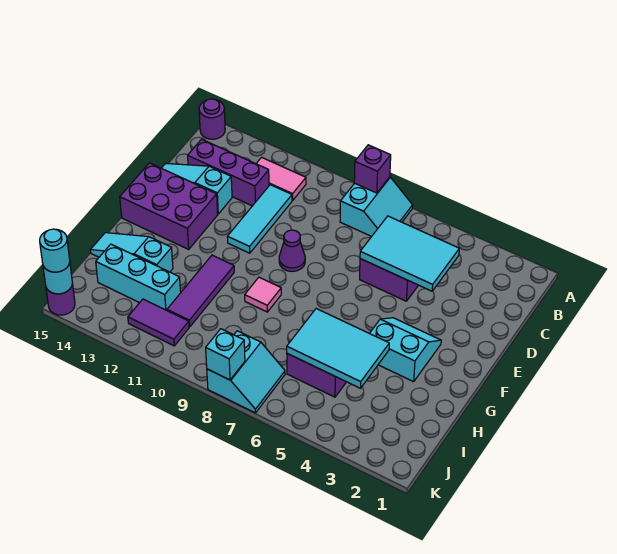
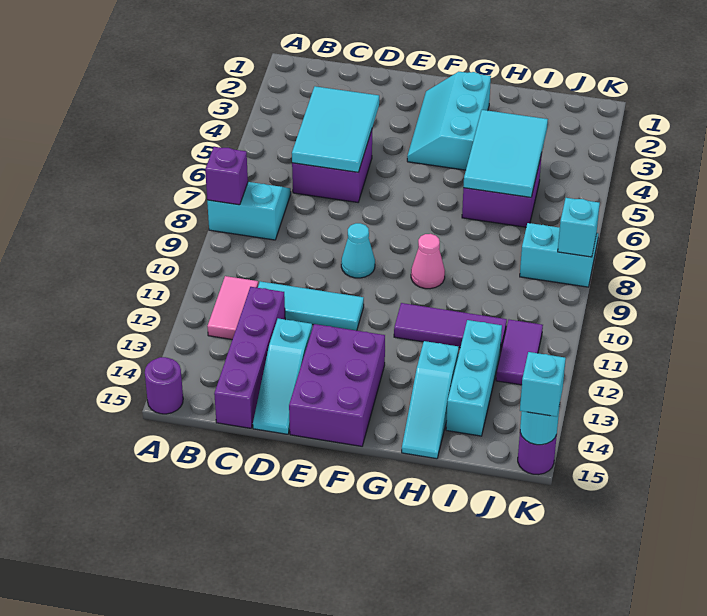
purple brick C12:C14 level 1 -> purple brick C12:C15 level 1
purple cone E9 level 1 -> cyan cone E9 level 1
cyan slope F3:G4 level 1 top G -> cyan slope F2:G4 level 1 top G
pink tile G9 level 1 -> pink cone G9 level 1
cyan round brick K15 level 3 -> cyan brick K15 level 3

